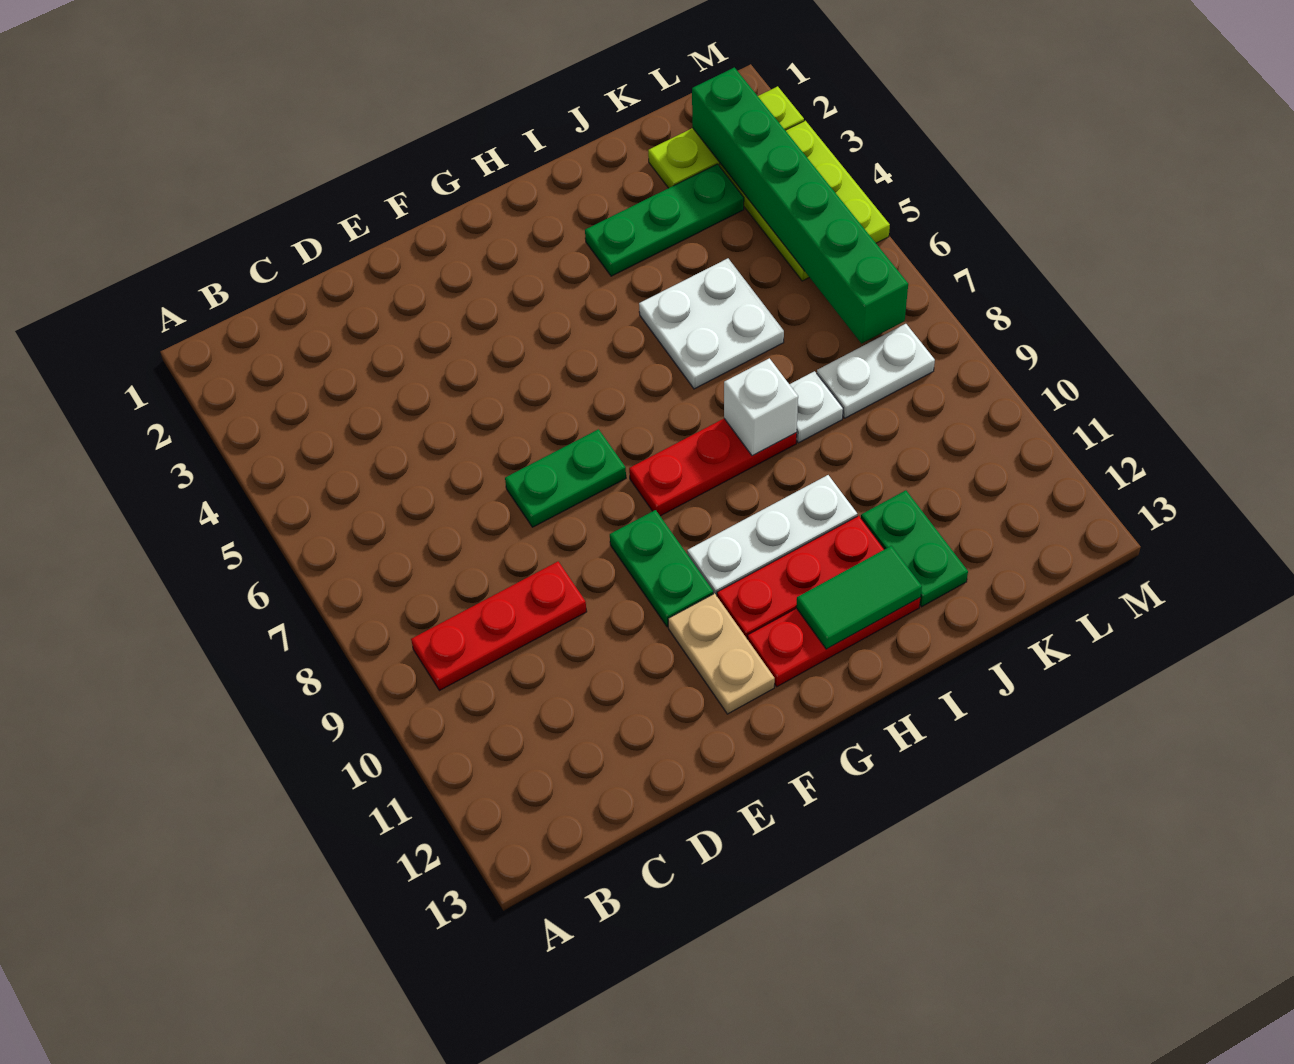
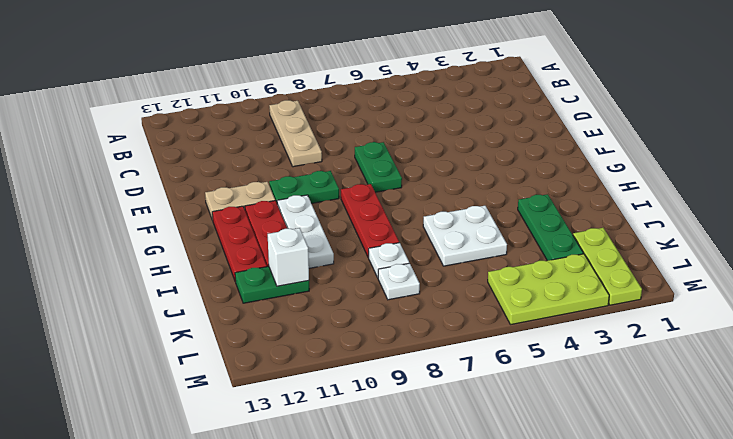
red plate B9:D9 level 1 -> tan plate B9:D9 level 1
green tile H12:I12 level 2 -> none
white brick I8 level 2 -> white brick J11 level 2
white plate K8:L8 level 1 -> white plate K8 level 1
green brick L2:L7 level 2 -> none

